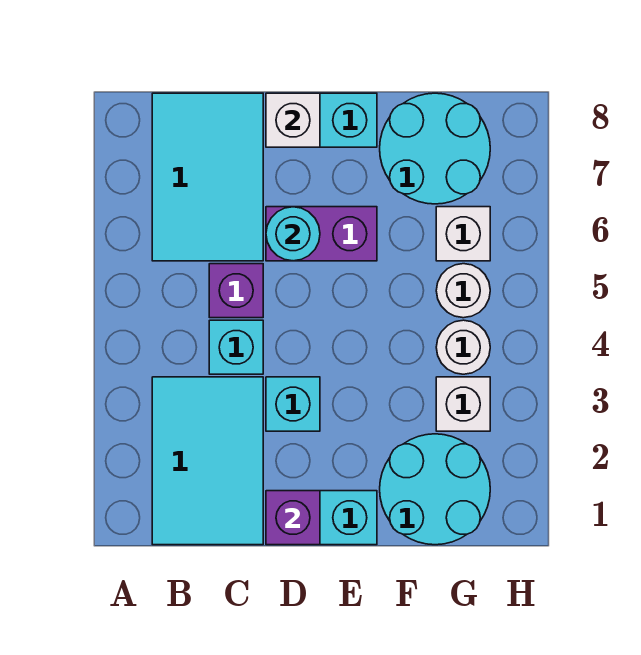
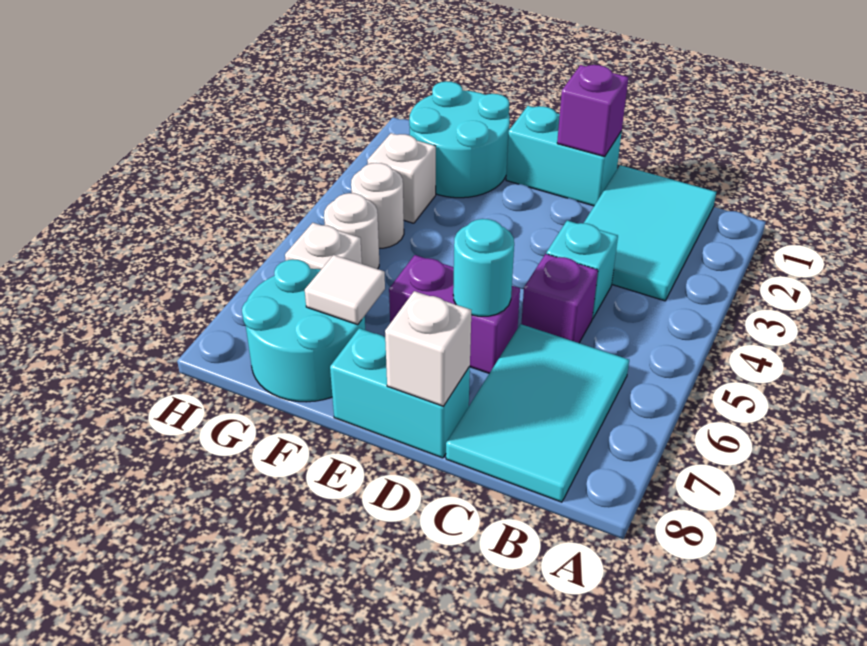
cyan brick D3 level 1 -> none
none -> white tile F7 level 2

